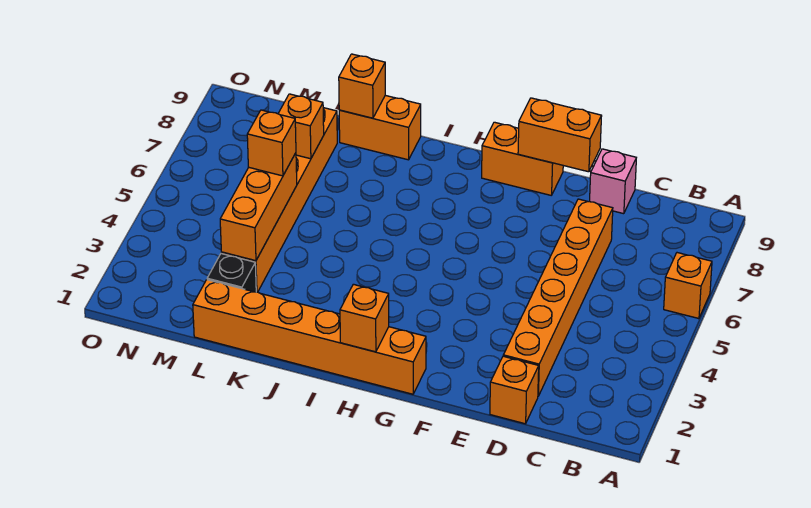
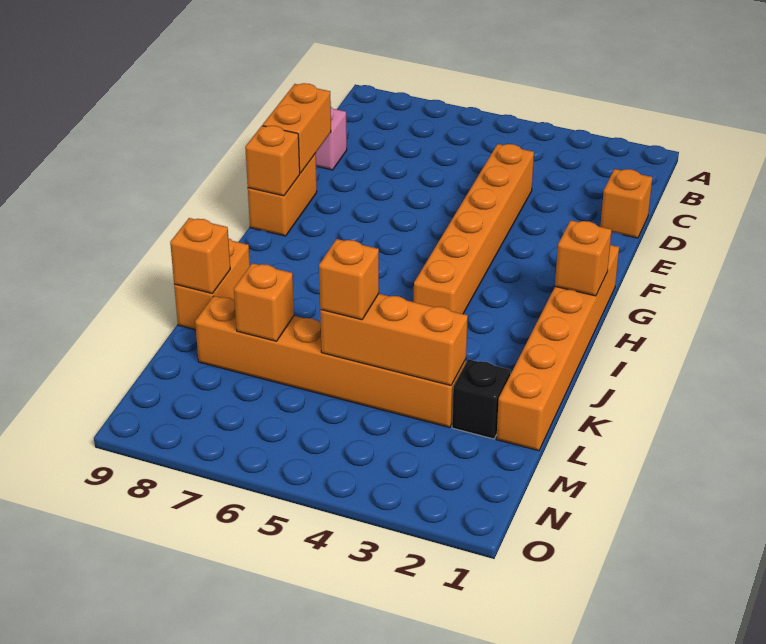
orange brick A6 level 1 -> orange brick G9 level 2
orange brick D2:D7 level 1 -> orange brick D4:I4 level 1

